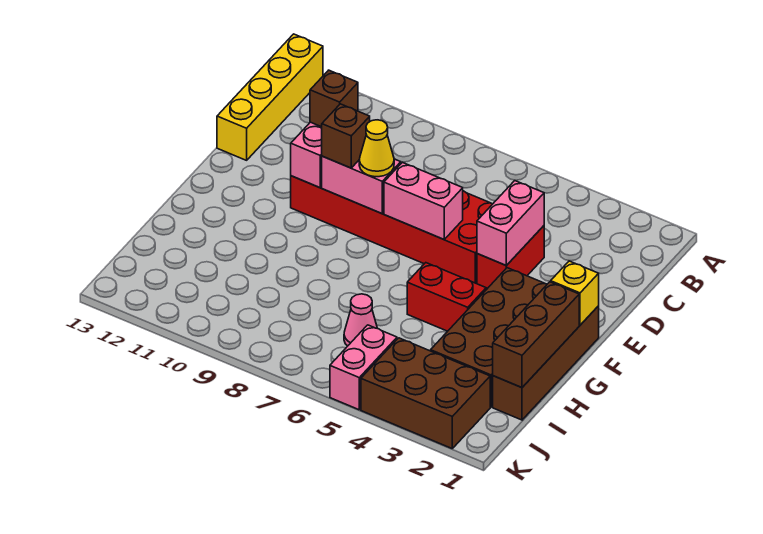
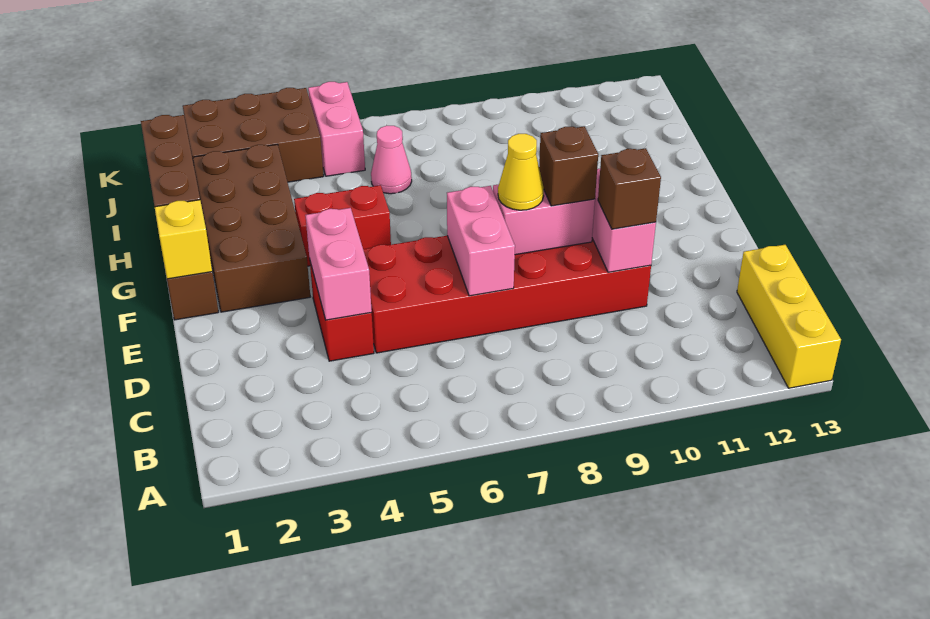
yellow brick A13:D13 level 1 -> yellow brick A13:C13 level 1
pink brick E6:E7 level 2 -> pink brick D7:E7 level 2

